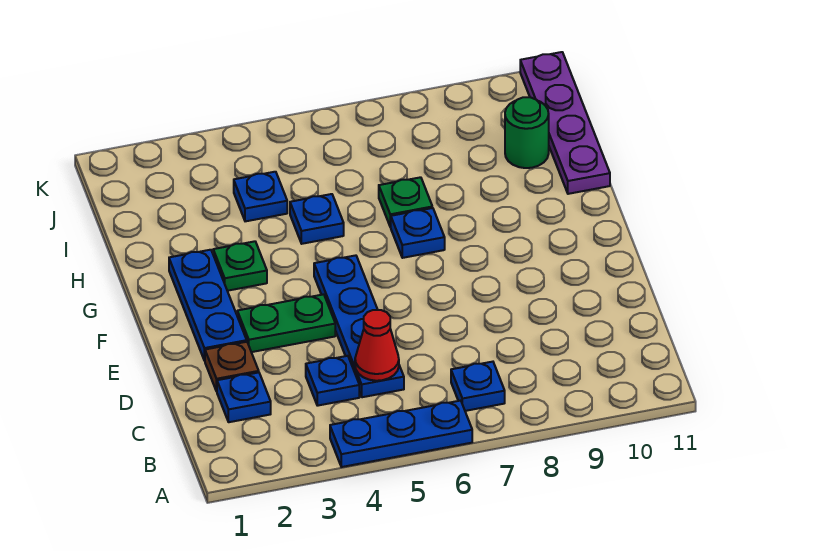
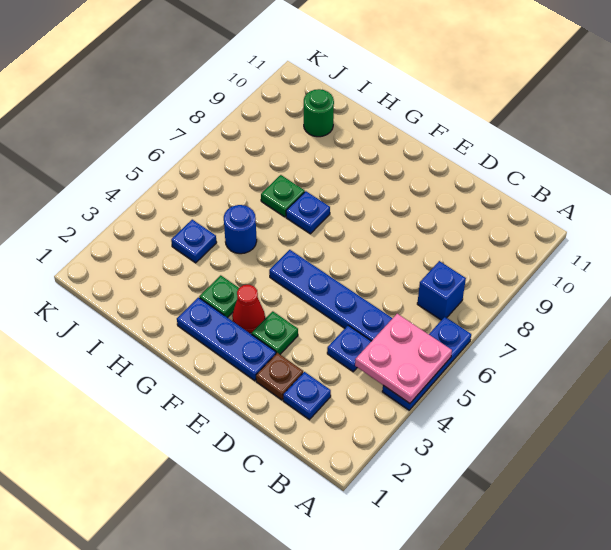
none -> pink plate A4:B5 level 2
blue plate B7 level 1 -> blue brick B7 level 1
red cone C5 level 2 -> red cone F3 level 1
green plate E3:E4 level 1 -> green plate E3 level 1
blue plate H5 level 1 -> blue round brick H5 level 1
purple plate H11:K11 level 1 -> none

